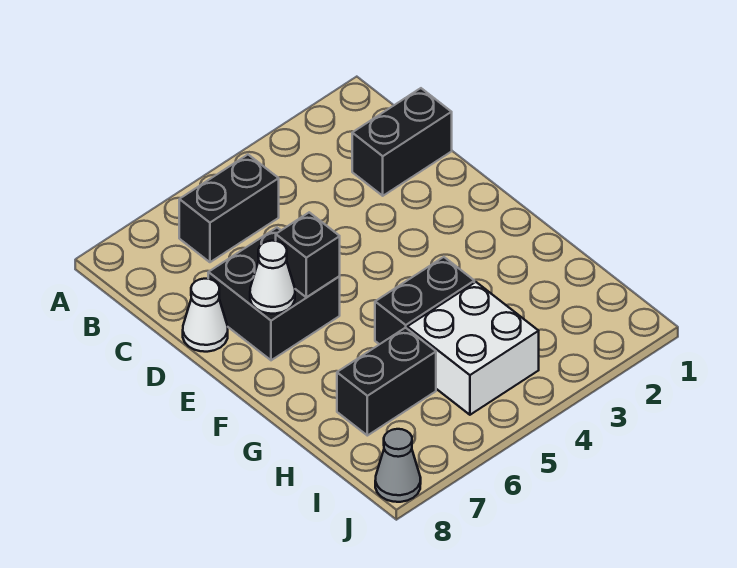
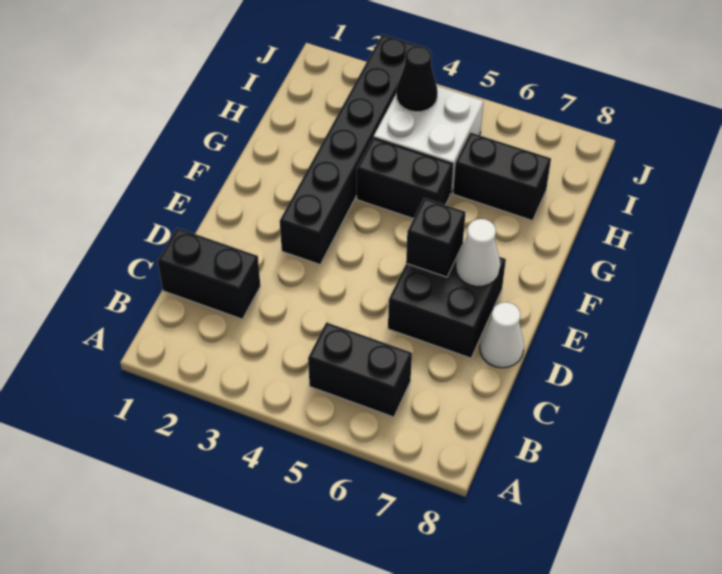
none -> black brick E3:J3 level 1
none -> black cone I4 level 2
grey cone J8 level 1 -> none

